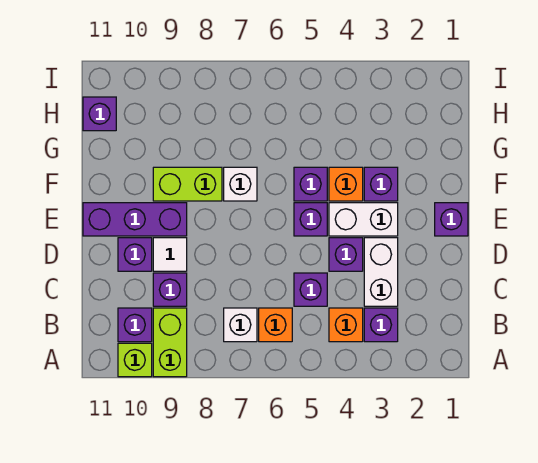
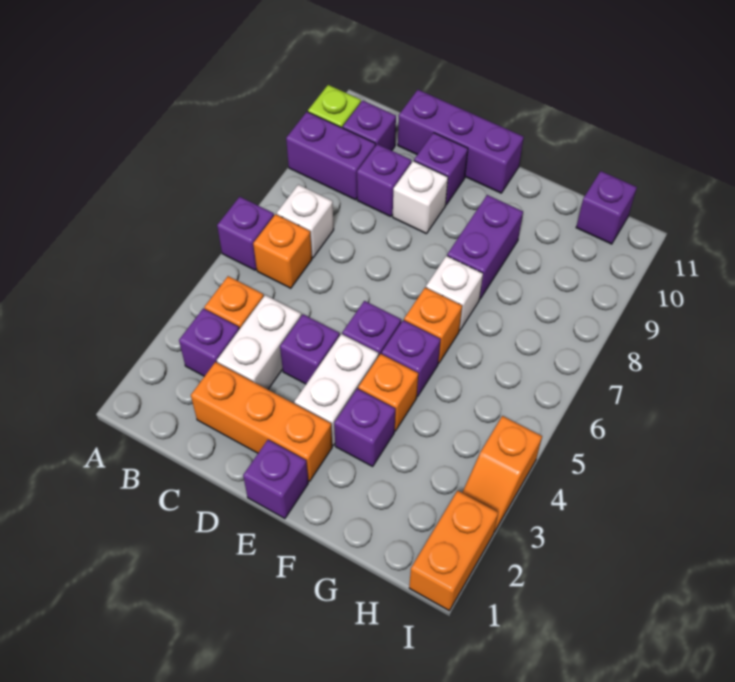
lime brick A9:B9 level 1 -> purple brick A9:B9 level 1
none -> orange brick C2:E2 level 1
white brick C3:D3 level 1 -> white brick C3:C4 level 1
purple brick C5 level 1 -> purple brick A6 level 1
white tile D9 level 1 -> white brick D9 level 1
purple brick E9:E11 level 1 -> purple brick C11:E11 level 1
none -> orange brick F6 level 1
lime brick F8:F9 level 1 -> purple brick F8:F9 level 1
none -> orange brick I1:I2 level 1
none -> orange slope I3:I4 level 1 top 4

